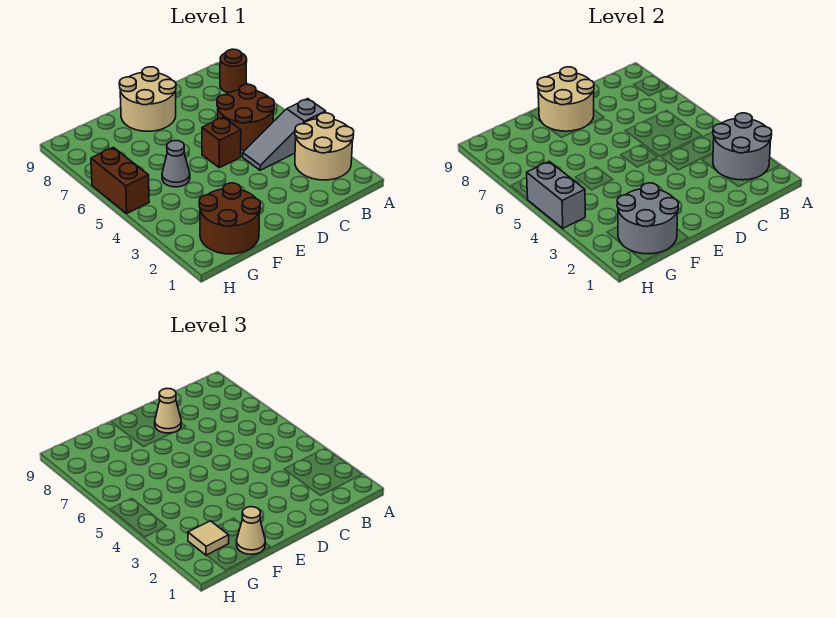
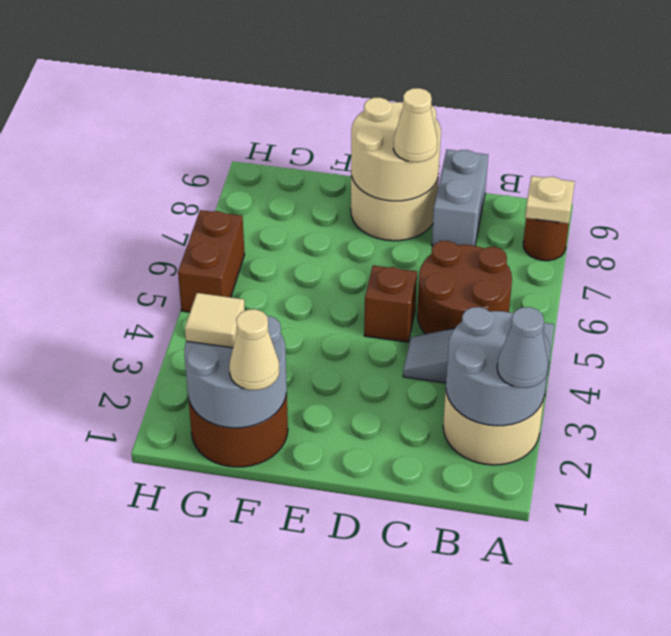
none -> tan plate A8 level 2
grey cone F5 level 1 -> grey cone A2 level 3
grey brick H4:H5 level 2 -> grey brick C8:C9 level 1

